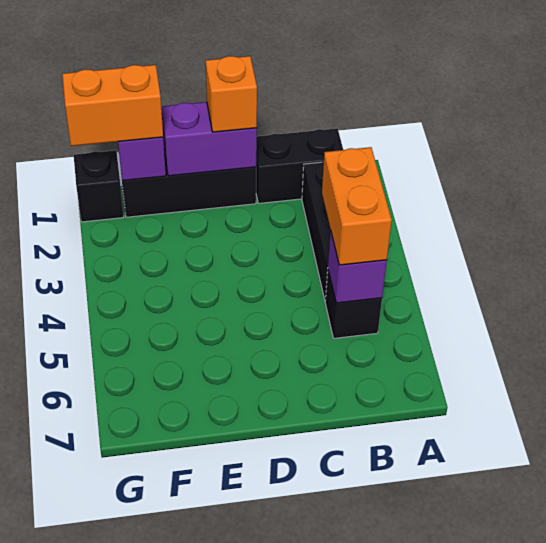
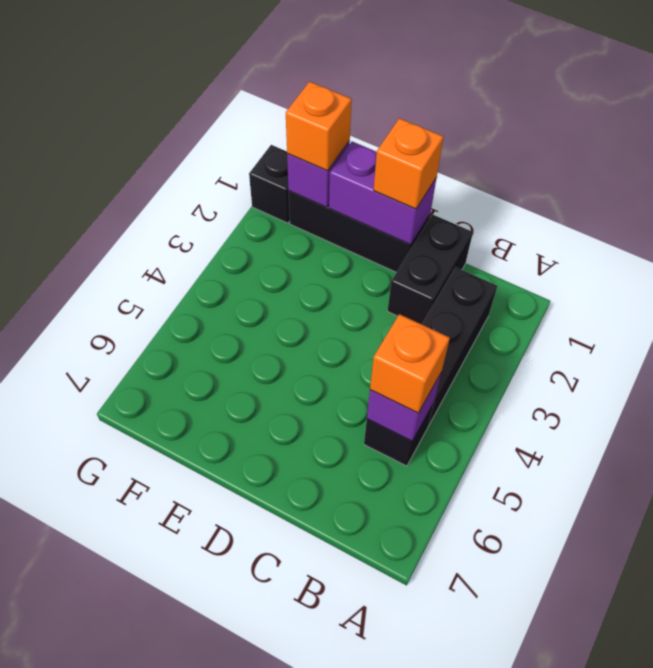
black brick B1:C1 level 1 -> black brick C1:C2 level 1
orange brick B4:B5 level 3 -> orange brick B5 level 3
orange brick F1:G1 level 3 -> orange brick F1 level 3

